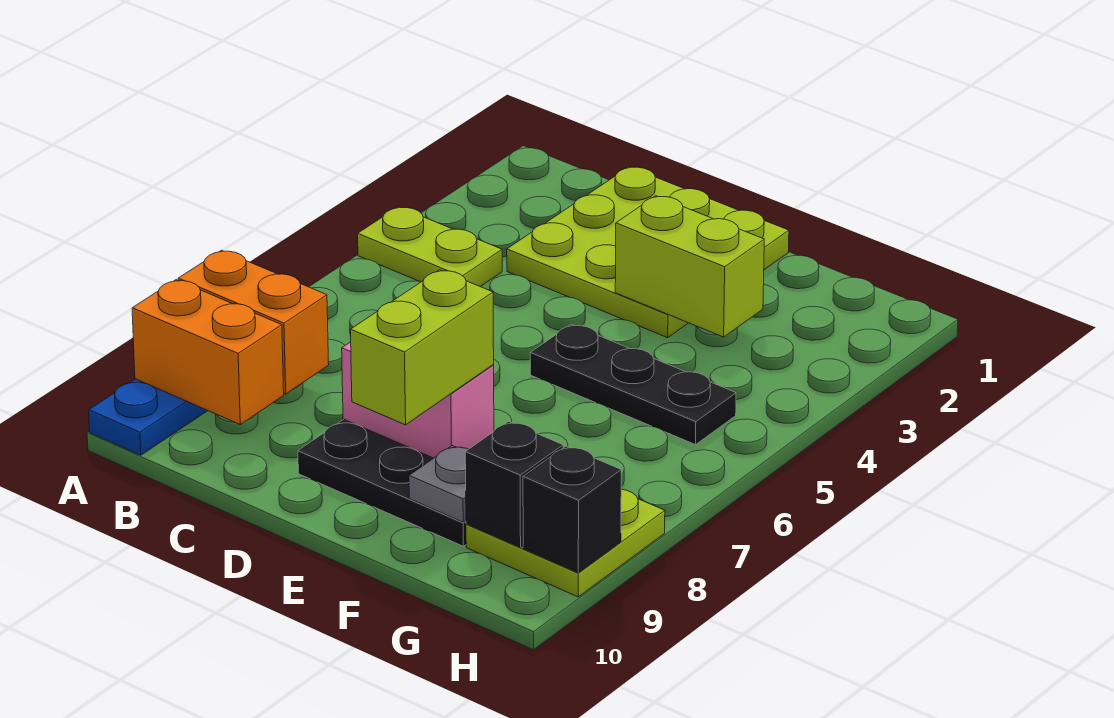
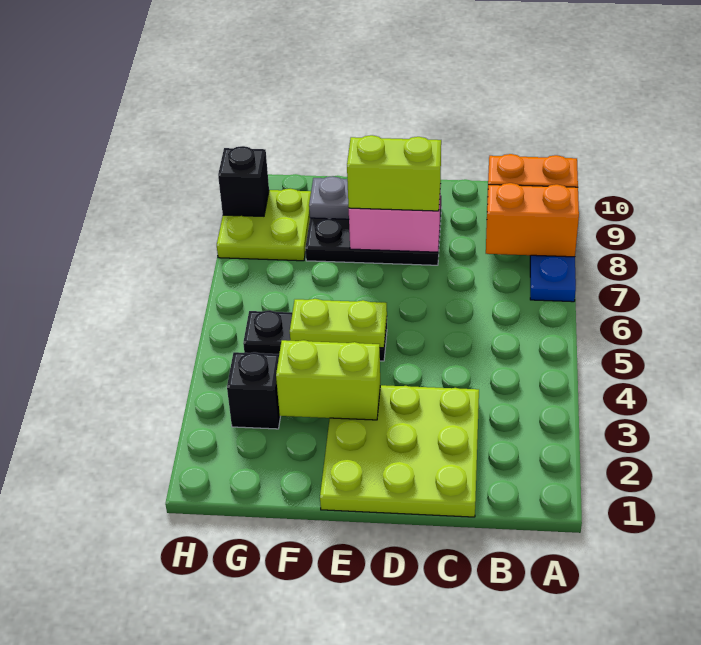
lime plate A4:B4 level 1 -> lime plate E5:F5 level 2
lime brick E8:E9 level 3 -> lime brick D8:E8 level 3
black brick G9 level 2 -> black brick G3 level 1

